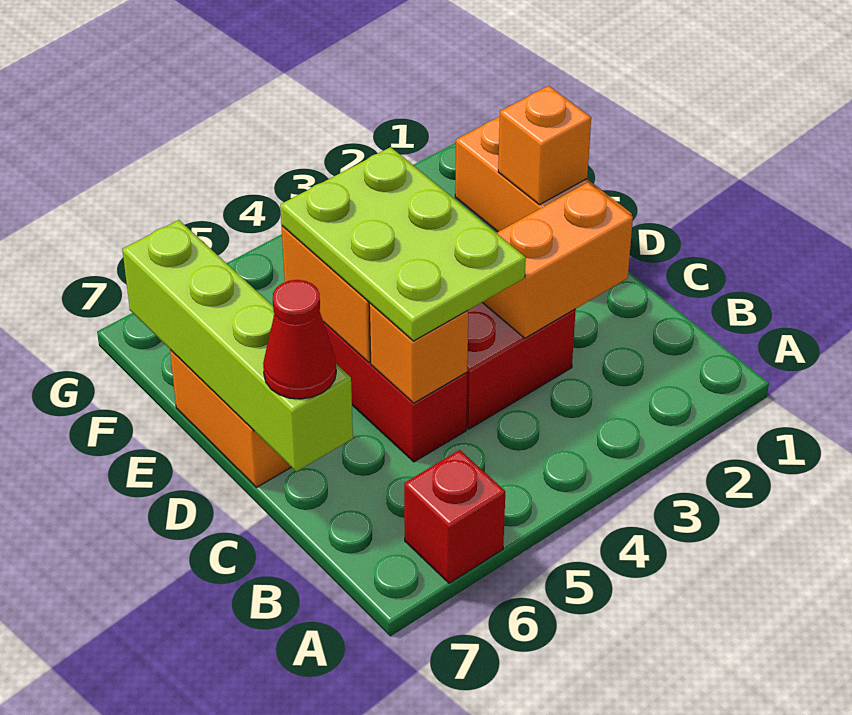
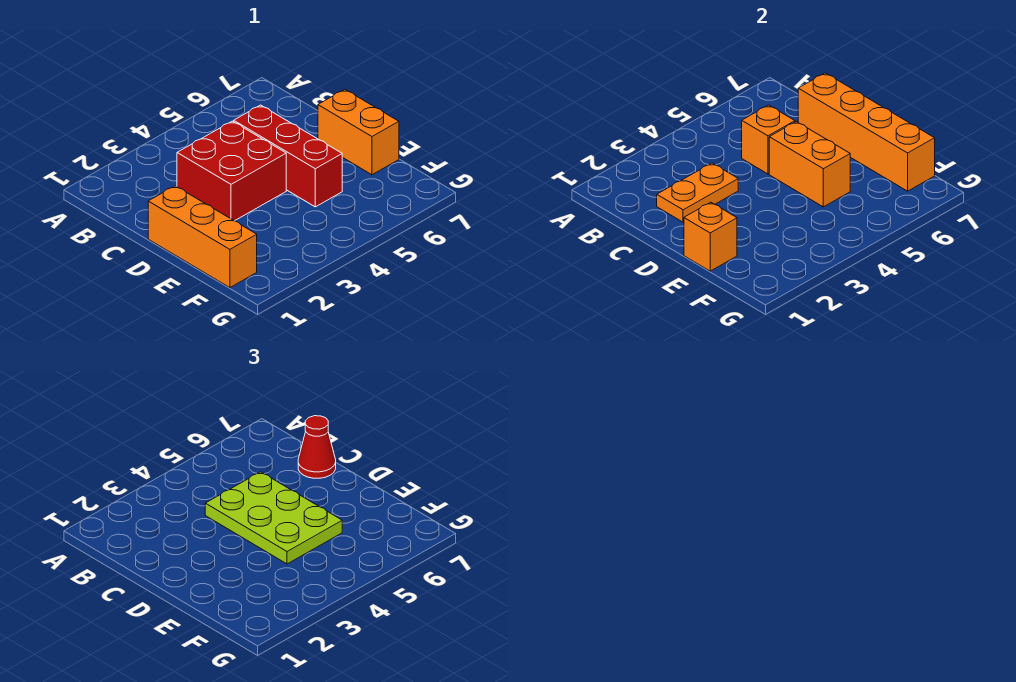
red brick A6 level 1 -> none
orange brick C2:C3 level 2 -> orange plate C2:C3 level 2
lime brick C7:F7 level 2 -> orange brick C7:F7 level 2

